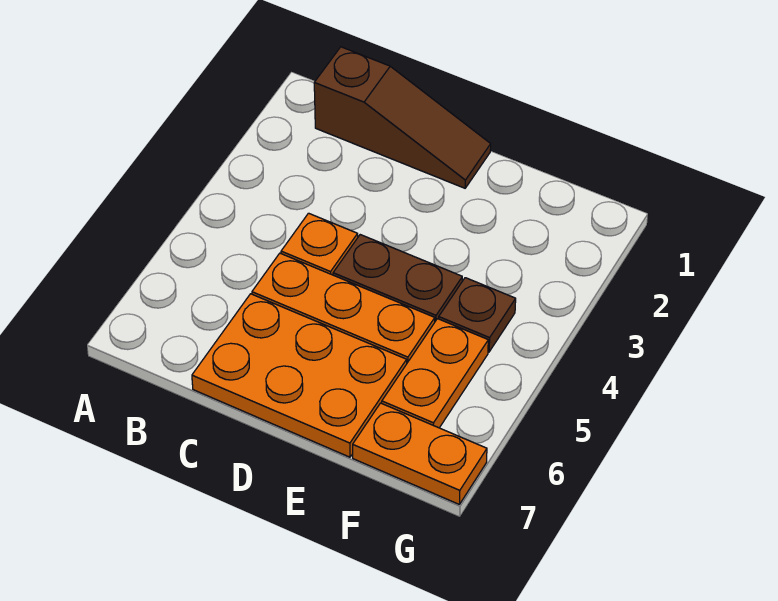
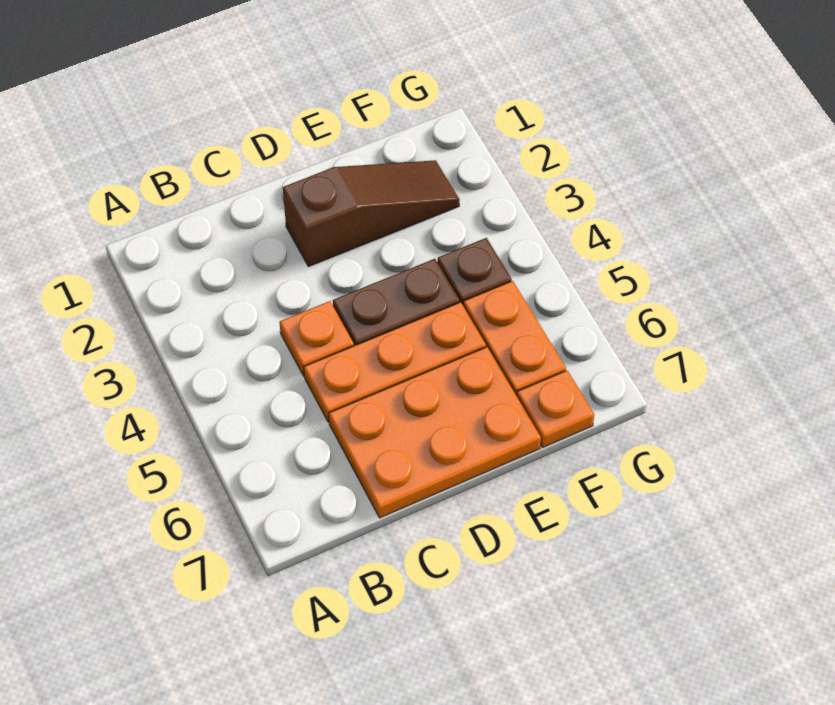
brown slope B1:D1 level 1 top B -> brown slope D2:F2 level 1 top D
orange plate F7:G7 level 1 -> orange plate F7 level 1

